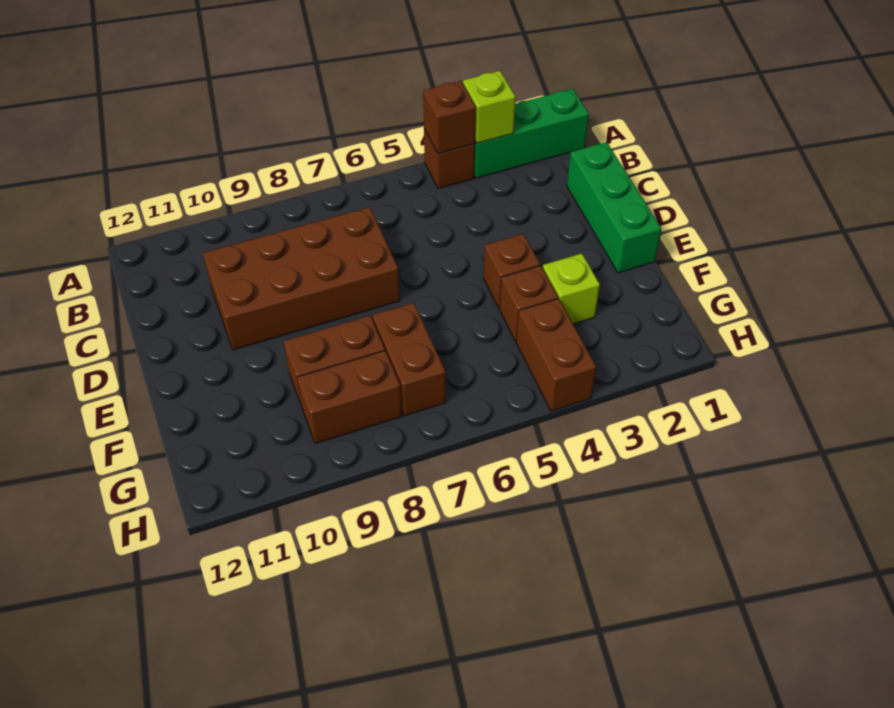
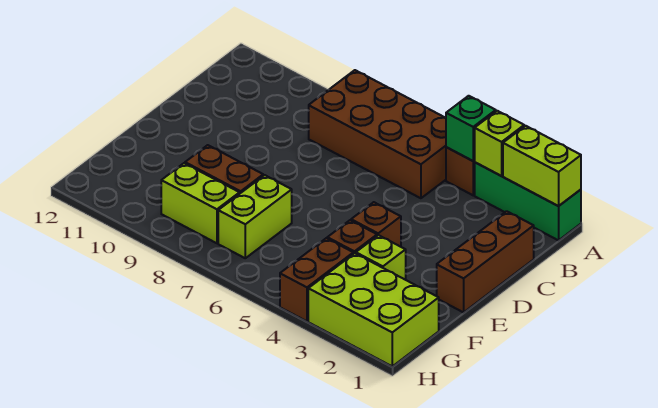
none -> lime brick A1:A2 level 2
brown brick A4 level 2 -> green brick A4 level 2
green brick C1:E1 level 1 -> brown brick C1:E1 level 1
brown brick C7:D10 level 1 -> brown brick A5:B8 level 1
brown brick F7:G7 level 1 -> lime brick F7:G7 level 1
none -> lime brick G1:H3 level 1
brown brick G8:G9 level 1 -> lime brick G8:G9 level 1

